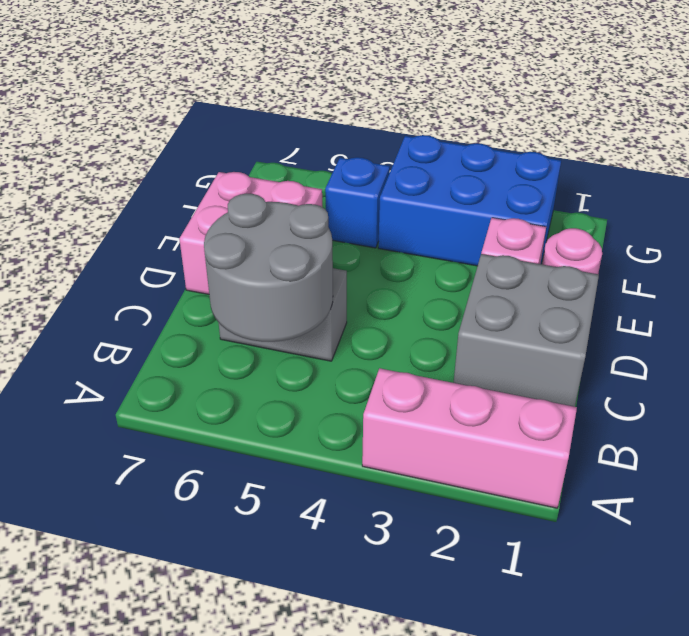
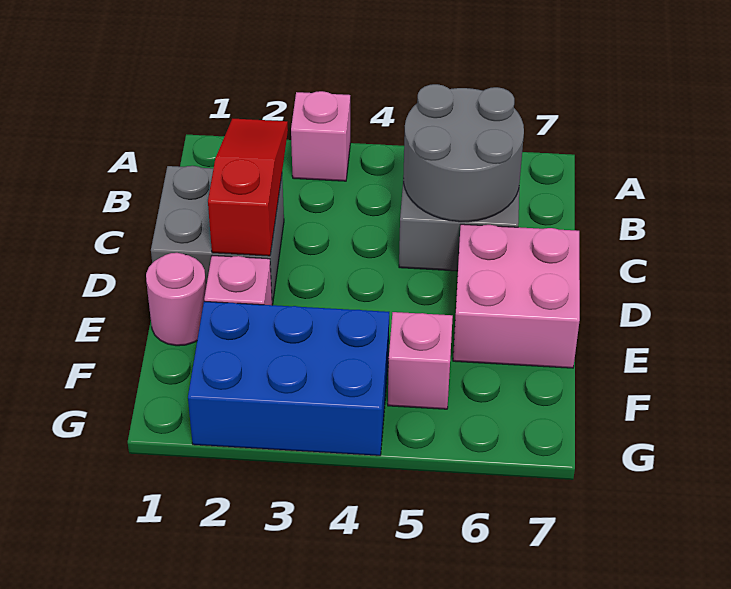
pink brick A1:A3 level 1 -> pink brick A3 level 1
none -> red slope B2:D2 level 2 top D
blue brick F5 level 1 -> pink brick F5 level 1

